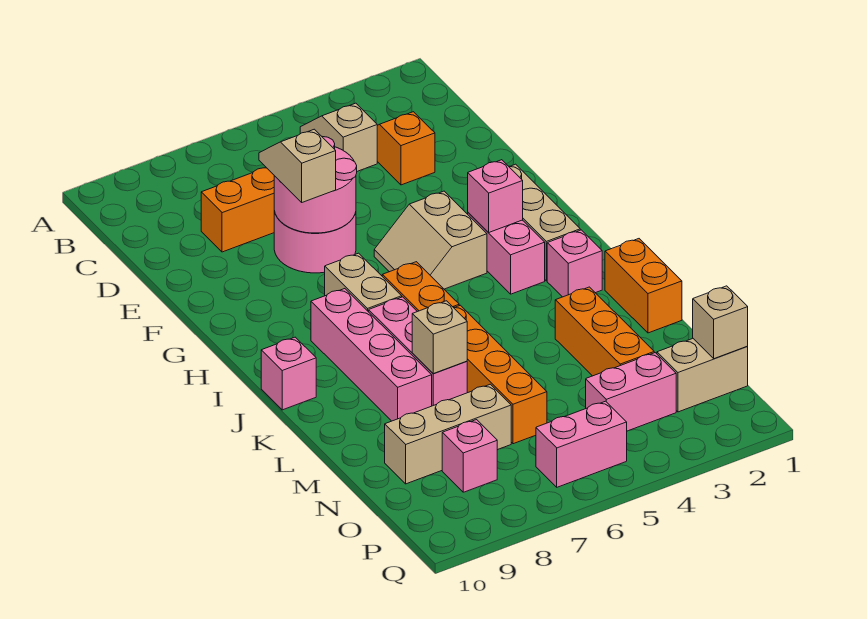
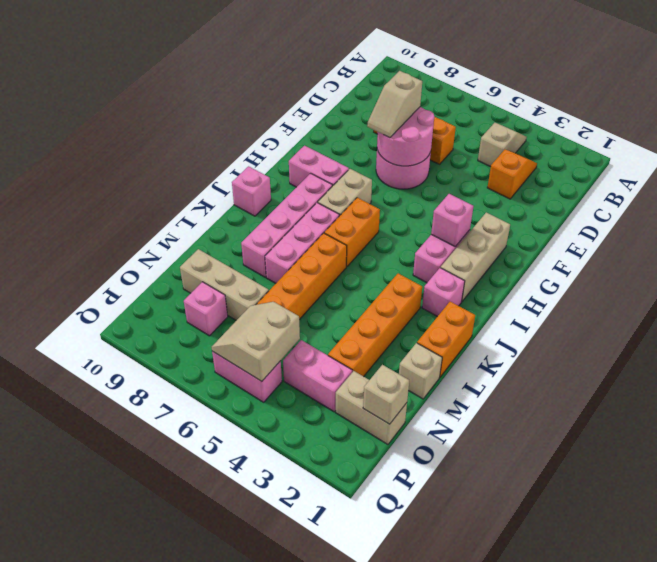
tan slope E7:F7 level 3 top F -> tan slope E7:F7 level 3 top E
tan slope G4:H5 level 1 top 4 -> tan slope O5:P6 level 2 top 5
none -> pink brick H8:H9 level 1
orange brick L3:N3 level 1 -> orange brick K3:N3 level 1
tan brick L7 level 2 -> tan brick M1 level 1

